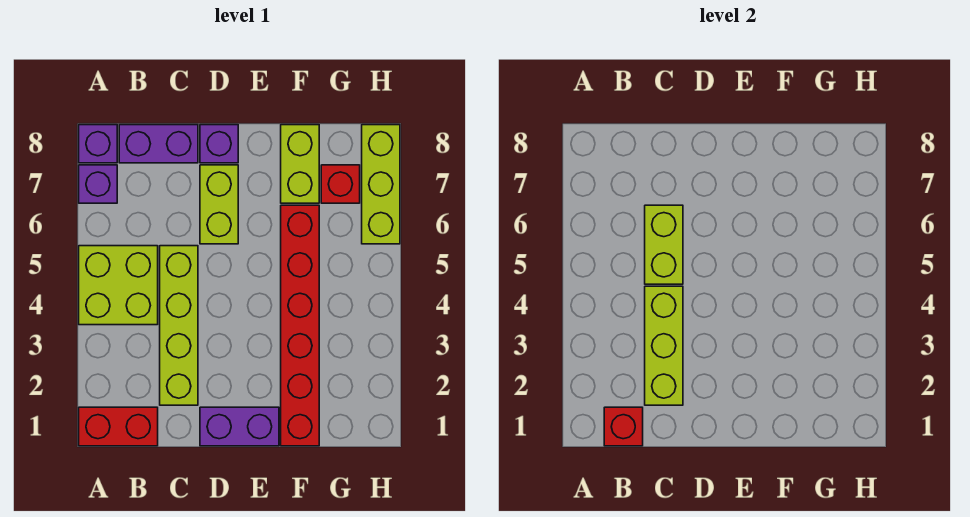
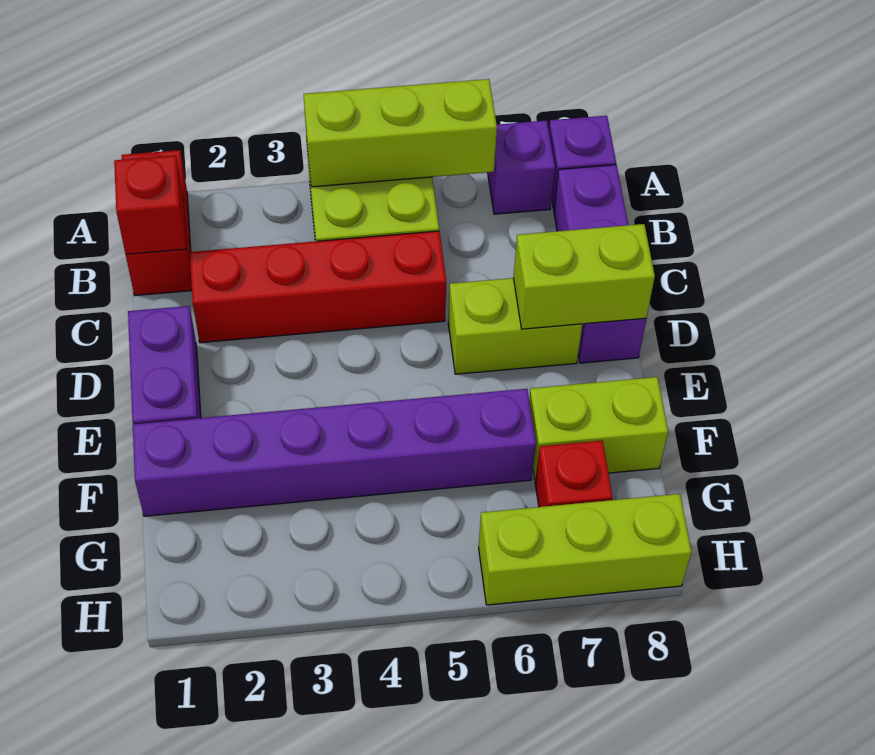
lime brick C2:C5 level 1 -> red brick C2:C5 level 1
lime brick C2:C4 level 2 -> lime brick A4:A6 level 2
lime brick C5:C6 level 2 -> lime brick D7:D8 level 2
red brick F1:F6 level 1 -> purple brick F1:F6 level 1

